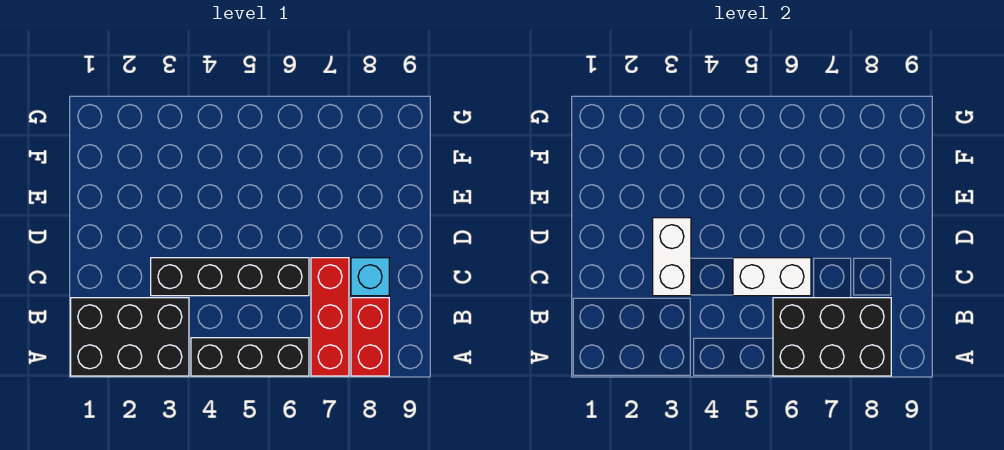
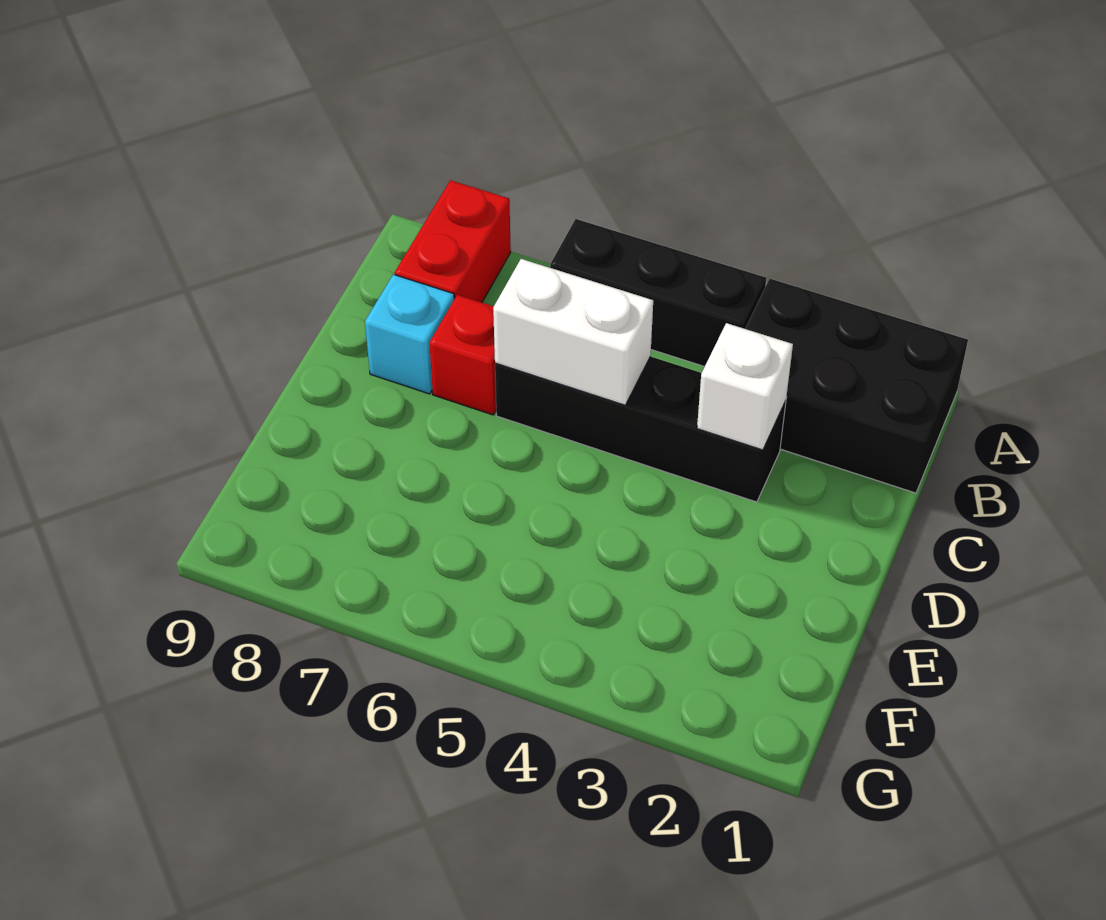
black brick A6:B8 level 2 -> none
red brick A7:C7 level 1 -> red brick C7 level 1
white brick C3:D3 level 2 -> white brick C3 level 2

